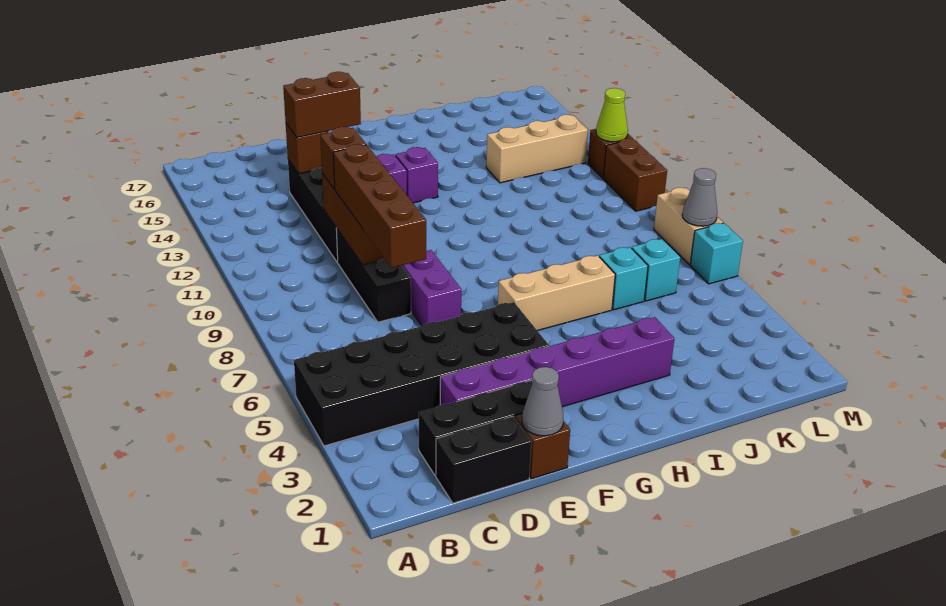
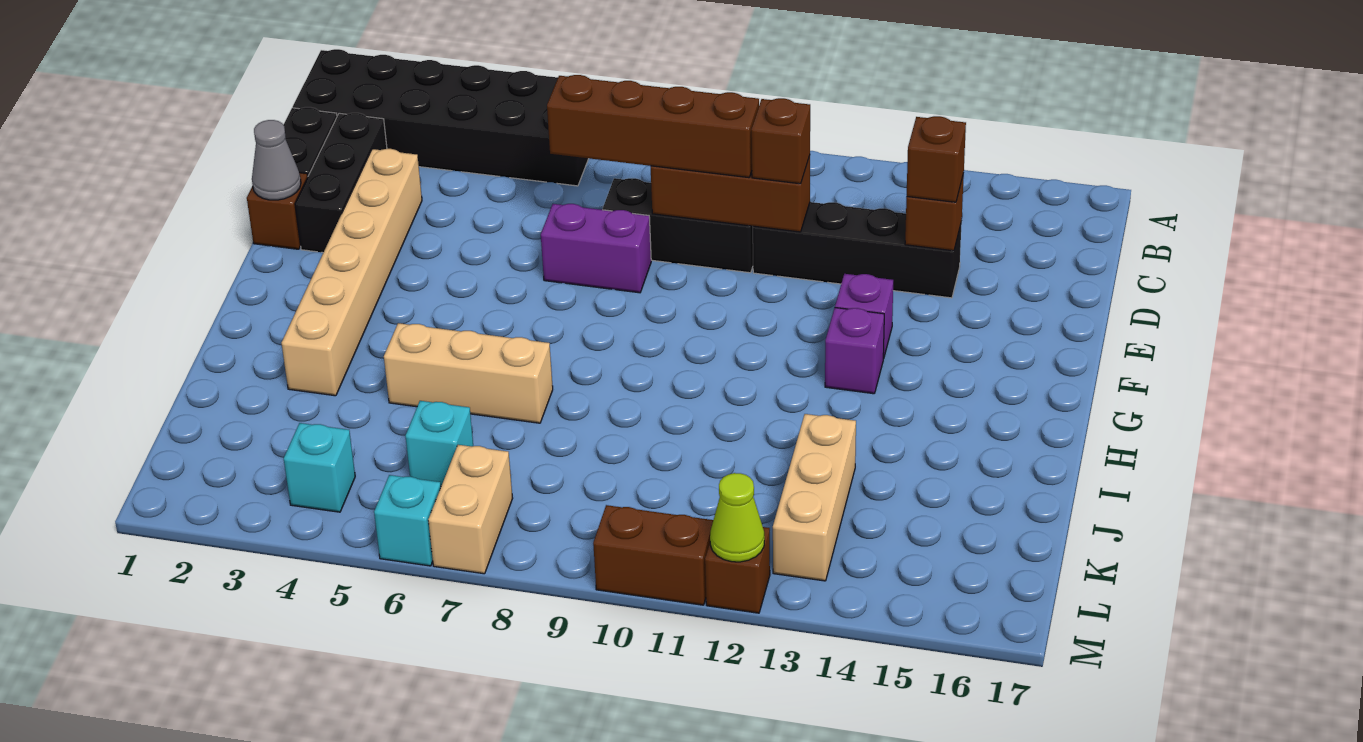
black brick A4:F5 level 1 -> black brick A1:B6 level 1
purple brick D3:I3 level 1 -> tan brick D3:I3 level 1
brown brick D14:E14 level 3 -> brown brick D14 level 3
tan brick G6:I6 level 1 -> tan brick I5:I7 level 1
cyan brick J6 level 1 -> cyan brick L4 level 1
tan brick M7:M8 level 1 -> tan brick L7:M7 level 1
grey cone M7 level 2 -> none

